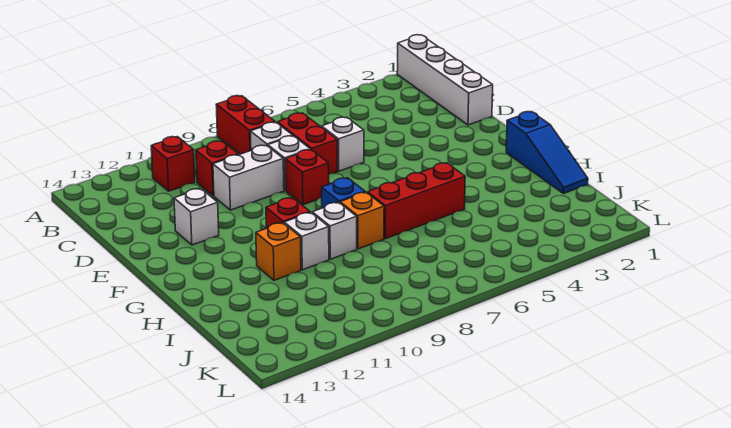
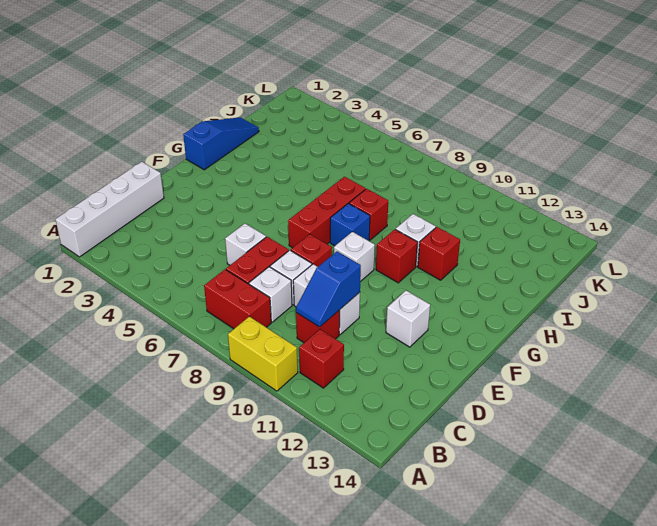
red brick A8:B8 level 1 -> red brick B7:B8 level 1
none -> yellow brick A9:A10 level 1
none -> blue slope C10:D10 level 2 top D
red brick H5:H7 level 1 -> red brick F7:H7 level 1
orange brick H8 level 1 -> red brick H8 level 1
white brick H9 level 1 -> white brick F9 level 1
orange brick H11 level 1 -> red brick H11 level 1

